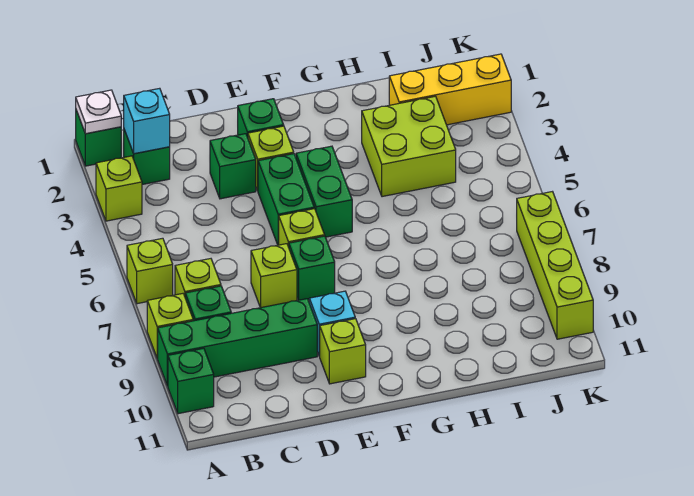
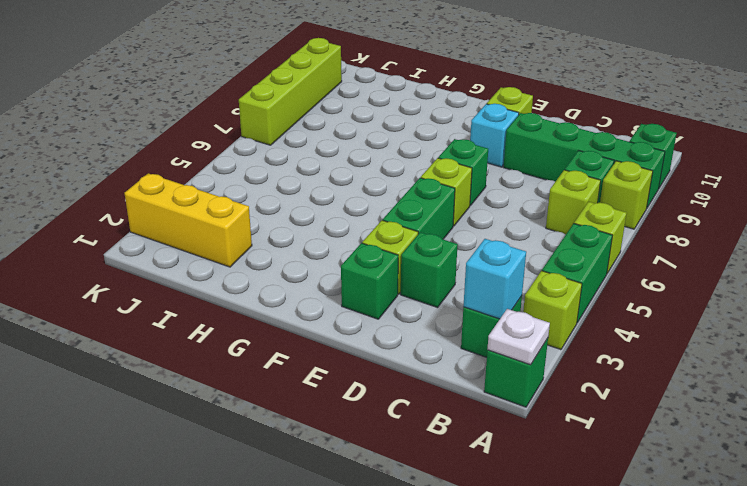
lime brick D7 level 1 -> none
green brick F4:F5 level 1 -> green brick A4:A5 level 1
lime brick H3:I4 level 1 -> none

